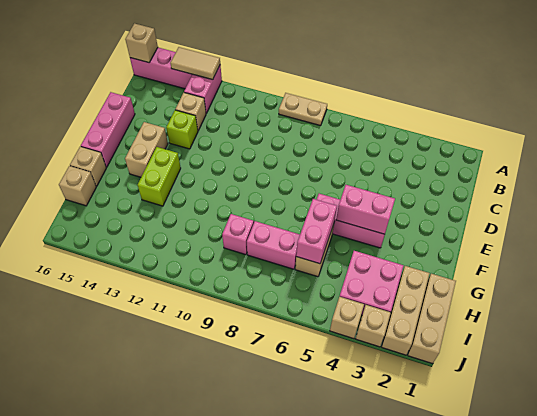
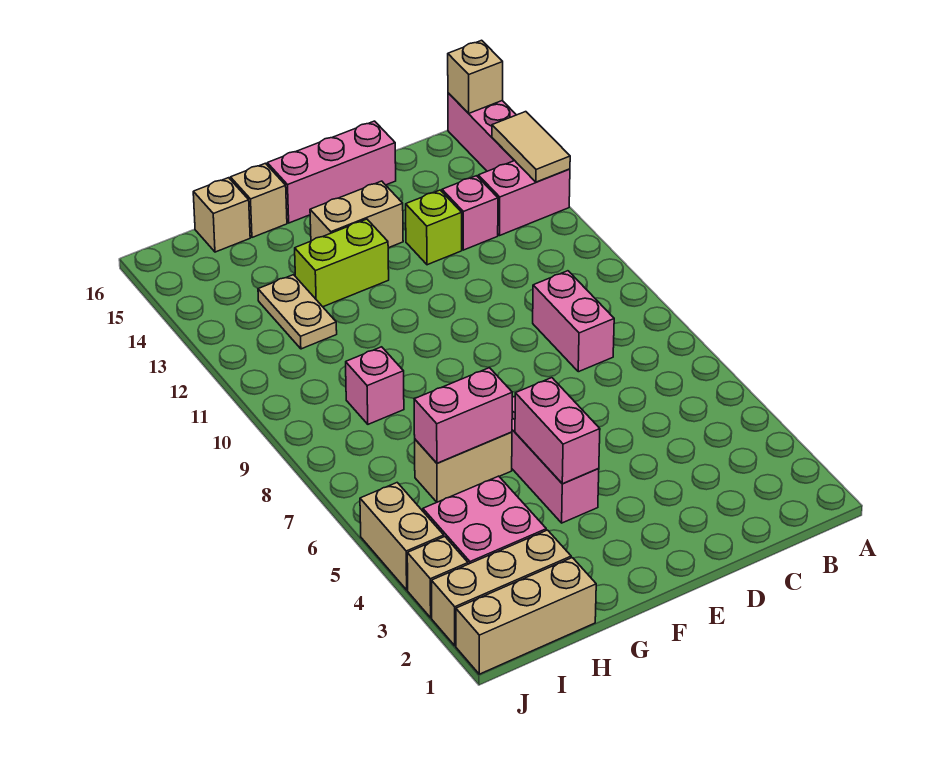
tan plate A8:A9 level 1 -> tan plate H12:H13 level 1
tan brick C13 level 1 -> pink brick C13 level 1
pink brick H7:H8 level 1 -> pink brick C8:C9 level 1
tan brick J4 level 1 -> tan brick J4:J5 level 1

